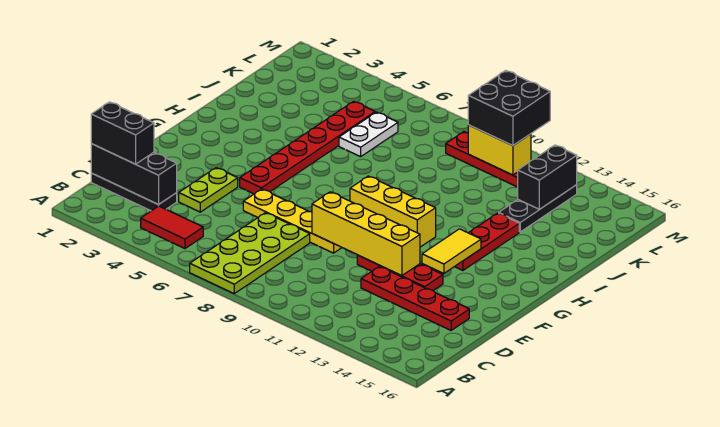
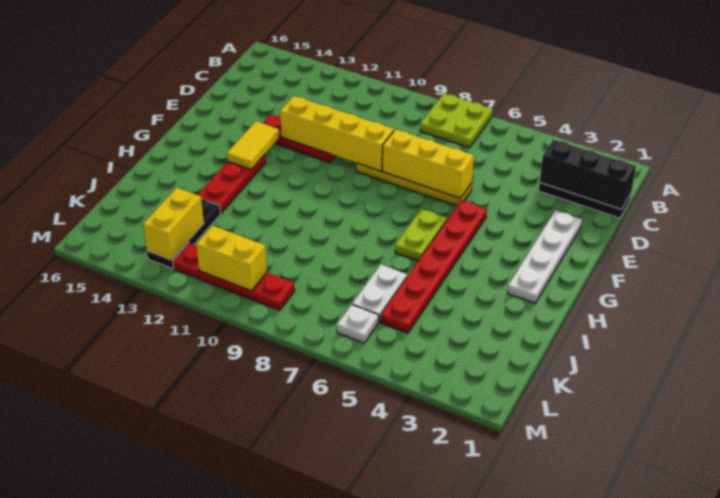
lime plate A7:D8 level 1 -> lime plate A7:B8 level 1
red tile B4:B5 level 1 -> none
black brick C1:C2 level 3 -> none
lime plate D4:E4 level 1 -> lime plate G6:H6 level 1
red plate D12:D15 level 1 -> none
none -> white plate E2:H2 level 1
yellow brick G9:G11 level 1 -> yellow brick E6:E8 level 2
black brick K13:L13 level 2 -> yellow brick K13:L13 level 2
none -> white plate L6 level 1
black brick L10:M11 level 3 -> none

